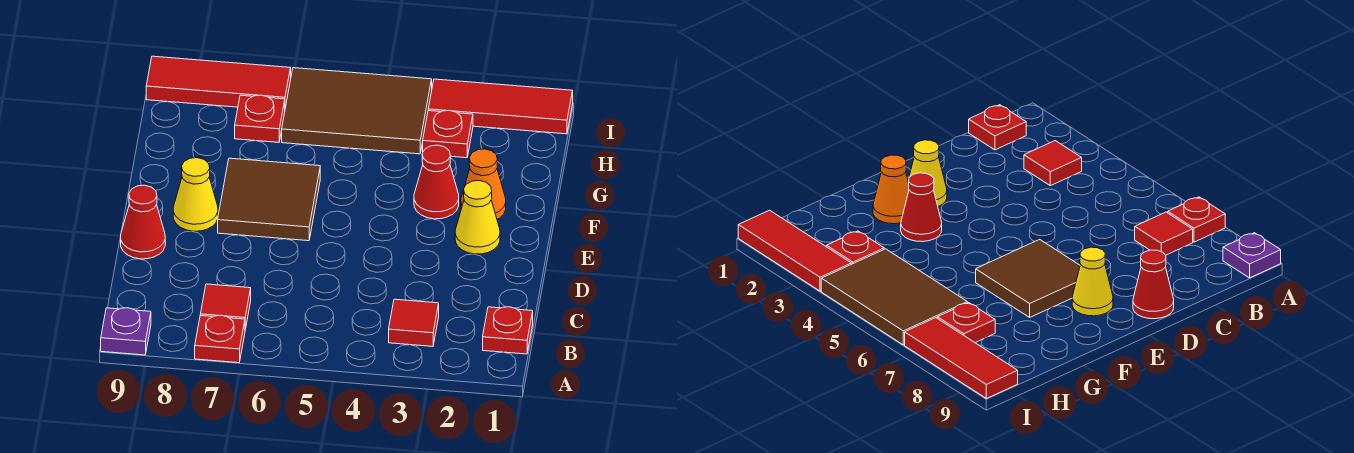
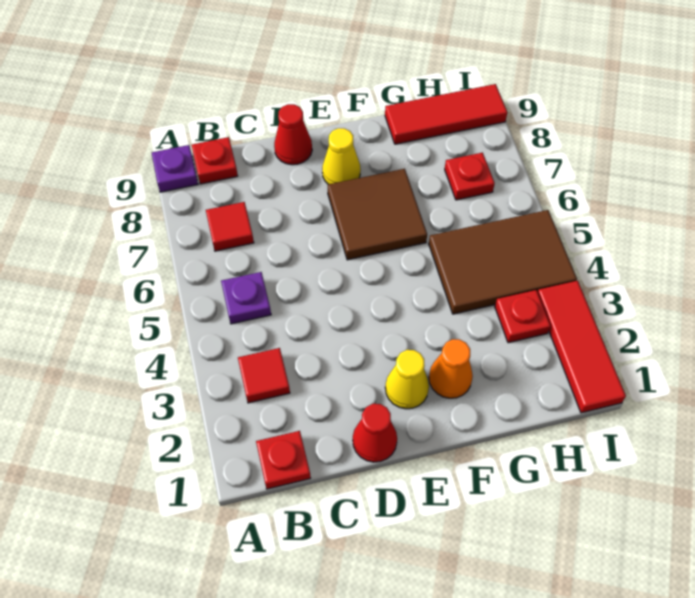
red plate A7 level 1 -> red plate B9 level 1
none -> purple plate B5 level 1
red cone F3 level 1 -> red cone D1 level 1
brown tile H4:I6 level 1 -> brown tile G4:I5 level 1
red tile I7:I9 level 1 -> red tile G9:I9 level 1

